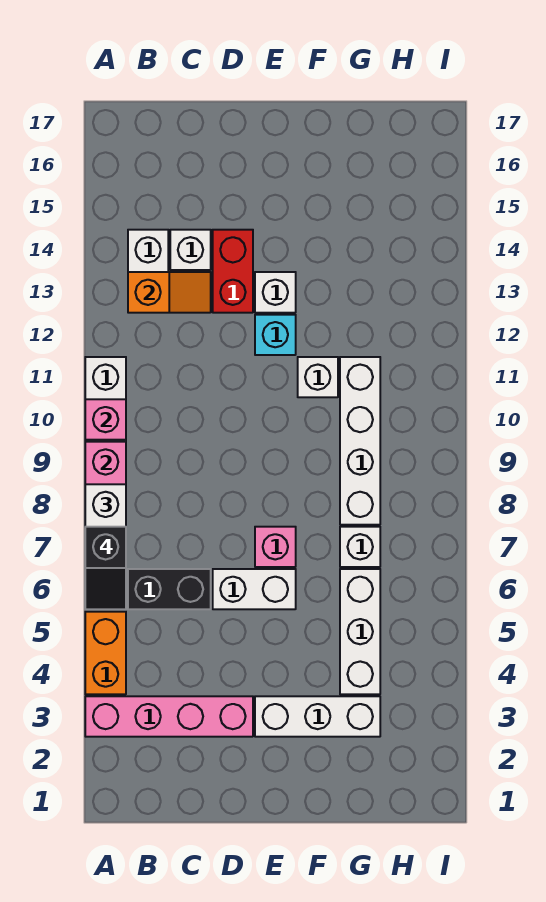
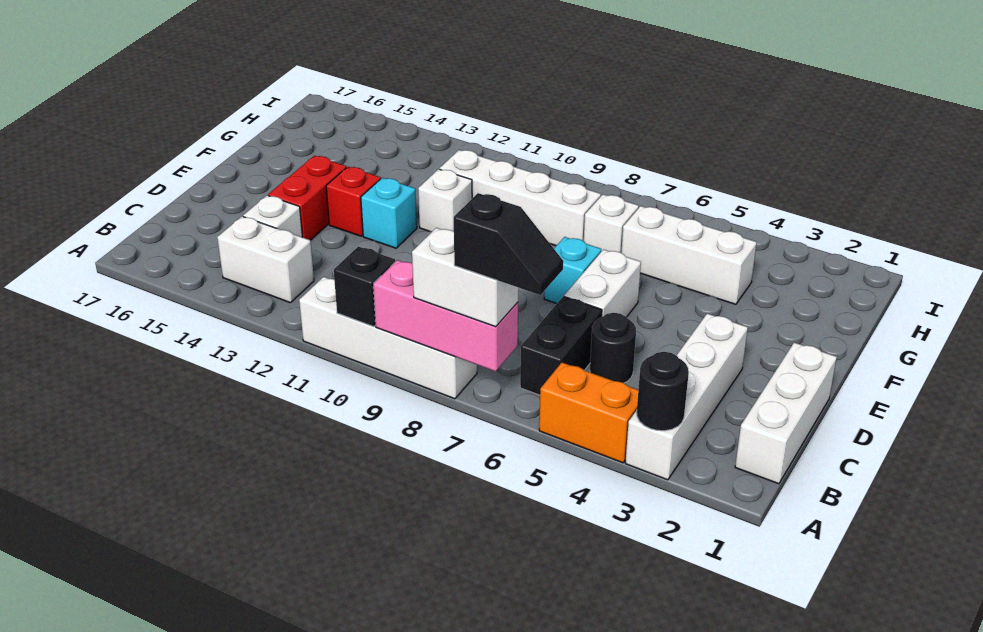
pink brick A3:D3 level 1 -> white brick A3:D3 level 1
none -> black round brick A3 level 2
pink brick A10 level 2 -> black brick A10 level 2
orange slope B13:C13 level 2 top B -> none
none -> black round brick C5 level 1
red brick D13:D14 level 1 -> red brick D14:E14 level 1
white brick E3:G3 level 1 -> white brick B1:D1 level 1
pink brick E7 level 1 -> cyan brick E7 level 1
white brick E13 level 1 -> red brick E13 level 1

